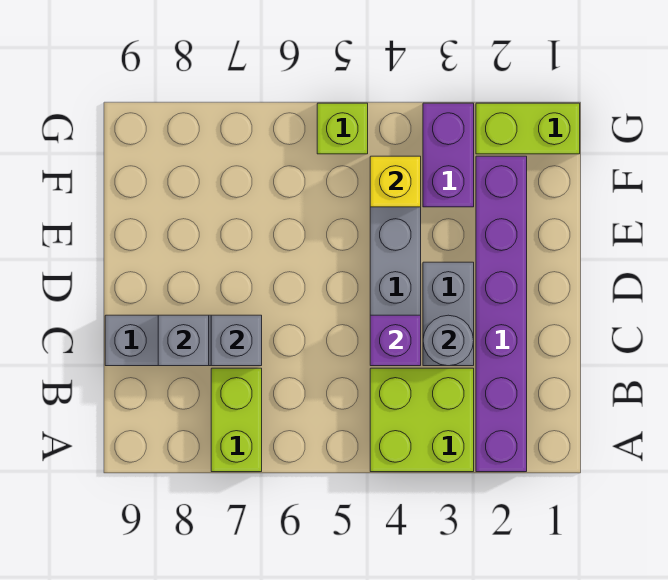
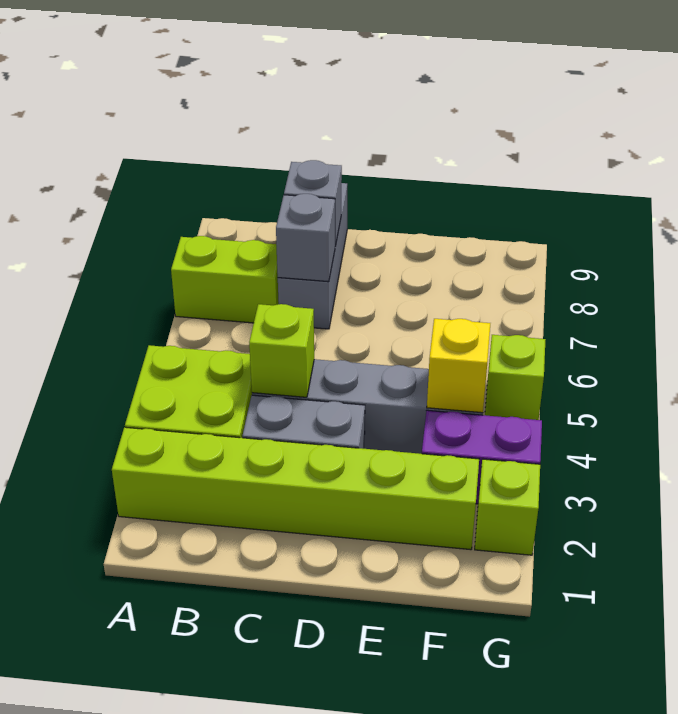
purple brick A2:F2 level 1 -> lime brick A2:F2 level 1
grey round brick C3 level 2 -> none
purple brick C4 level 2 -> lime brick C4 level 2
lime brick G1:G2 level 1 -> lime brick G2 level 1

